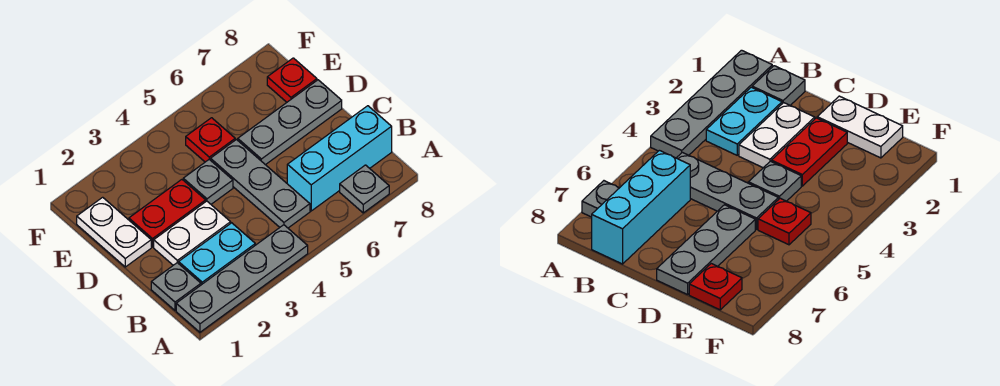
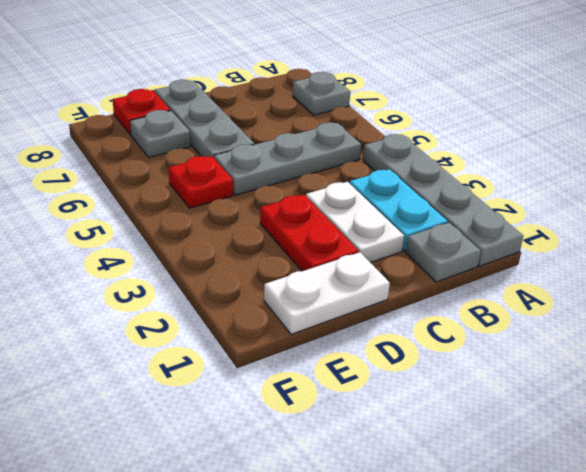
cyan brick B6:B8 level 1 -> none
grey plate D4 level 1 -> grey plate E7 level 1

